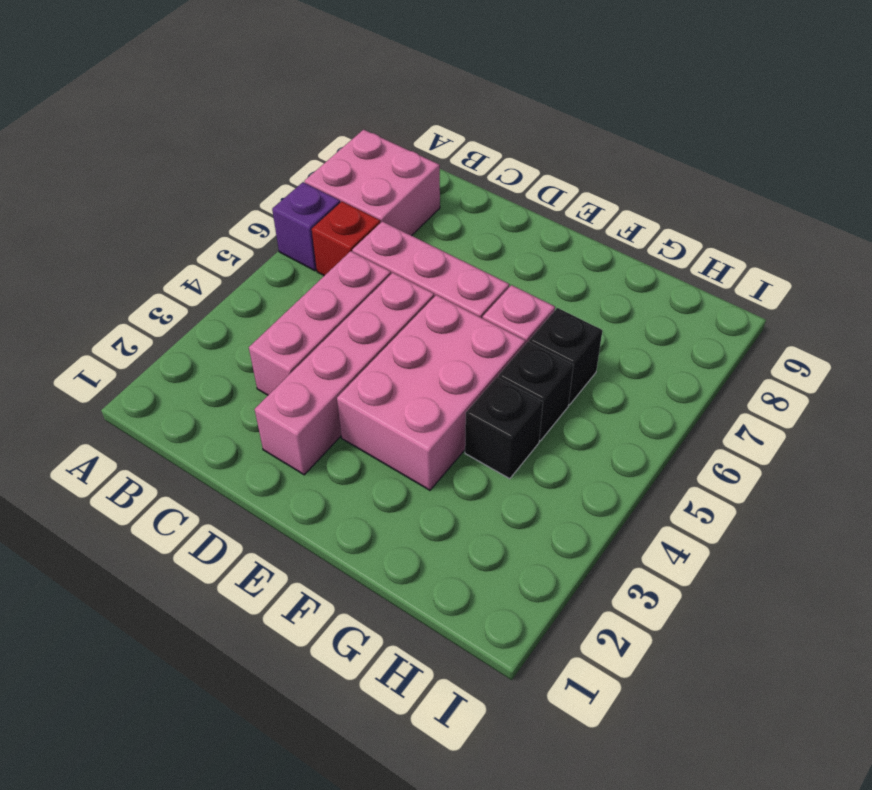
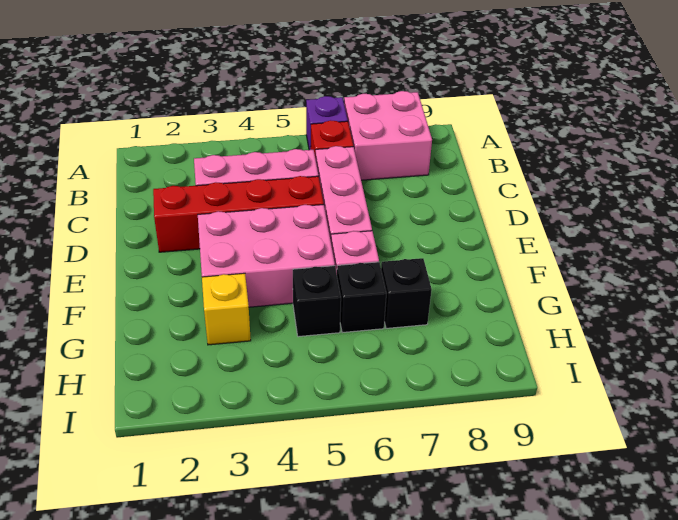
pink brick D2:D5 level 1 -> red brick D2:D5 level 1
none -> yellow brick G3 level 1
black brick G4 level 1 -> black brick G7 level 1

